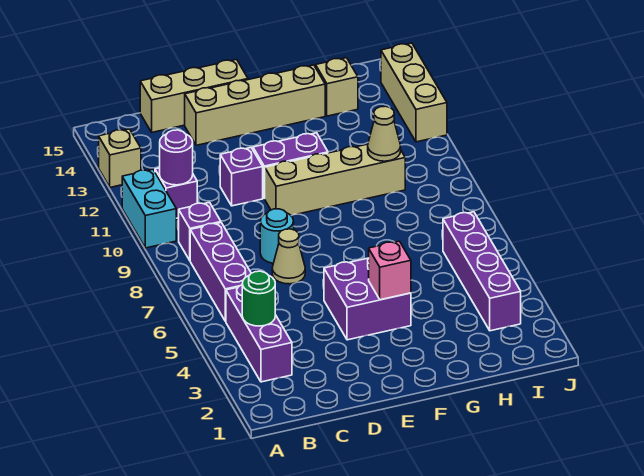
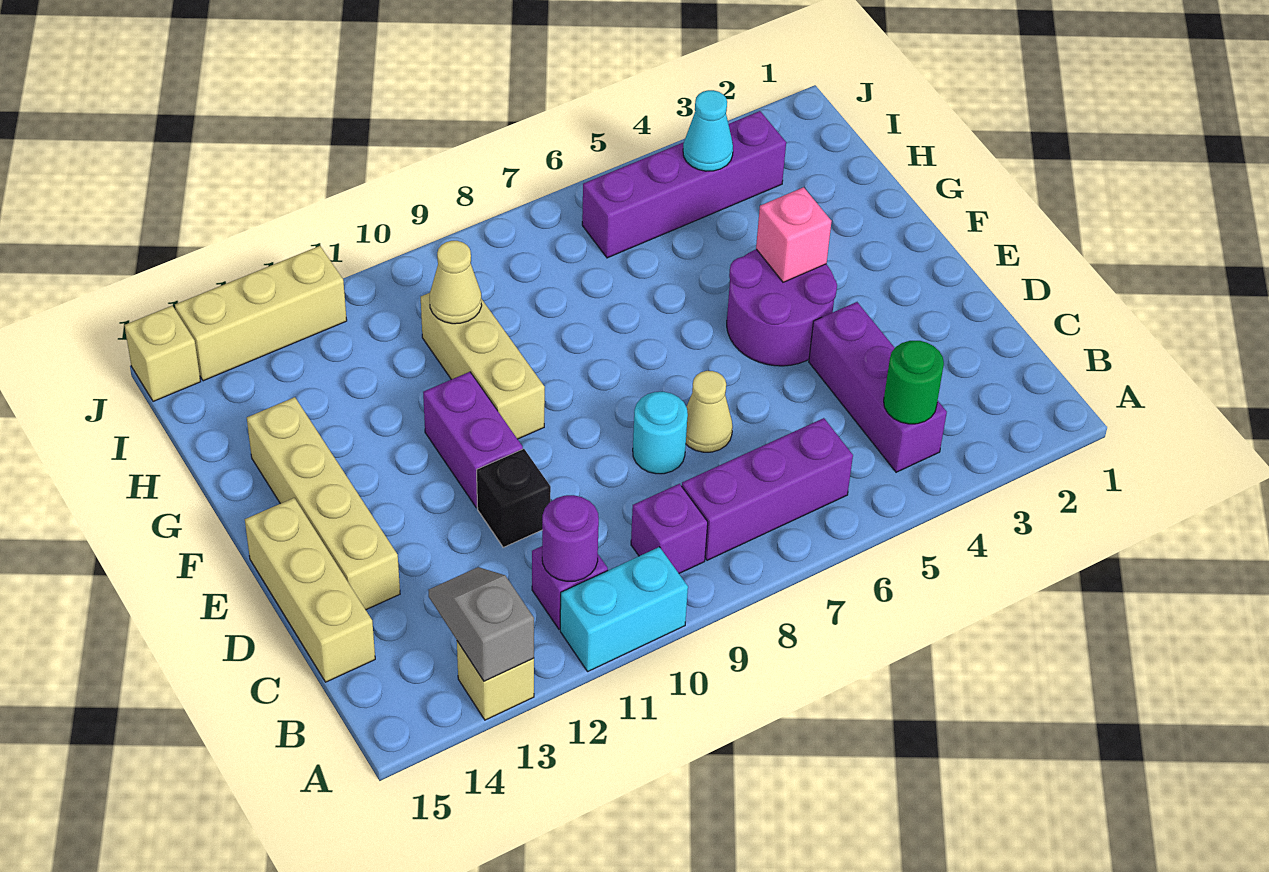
none -> grey slope A13:B13 level 2 top A
purple brick B3:B5 level 1 -> purple brick B4:D4 level 1
purple brick D11 level 1 -> black brick D11 level 1
purple brick E4:F5 level 1 -> purple round brick E4:F5 level 1
tan brick E10:H10 level 1 -> tan brick F10:H10 level 1
tan brick H14 level 1 -> tan brick J15 level 1
none -> cyan cone I4 level 2

